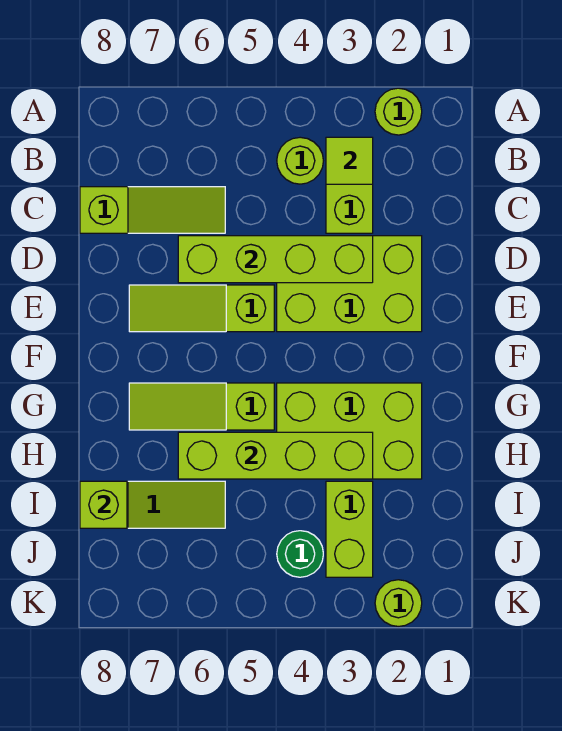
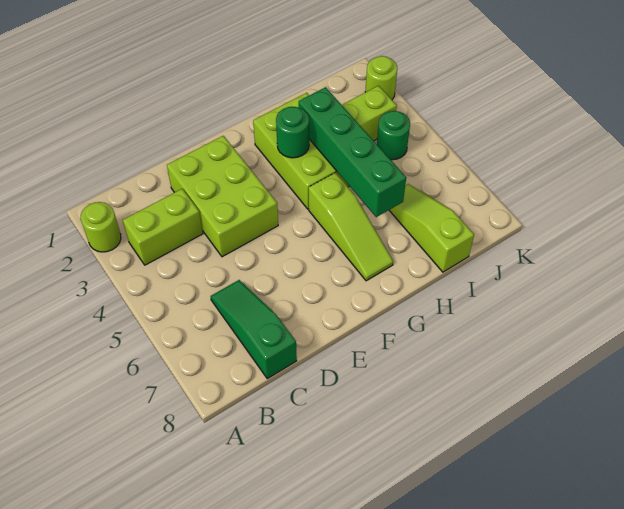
lime tile B3 level 2 -> none
lime round brick B4 level 1 -> none
lime slope C6:C8 level 1 top 8 -> green slope C6:C8 level 1 top 8
lime brick D3:D6 level 2 -> none
lime slope E5:E7 level 1 top 5 -> none
none -> green round brick G3 level 2
lime brick H3:H6 level 2 -> green brick H3:H6 level 2
lime brick I8 level 2 -> none

